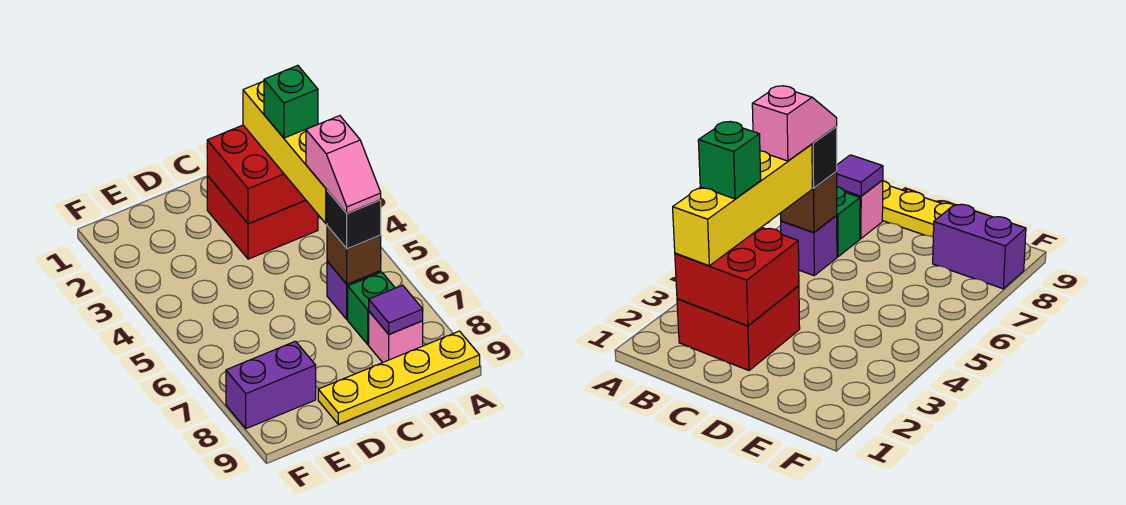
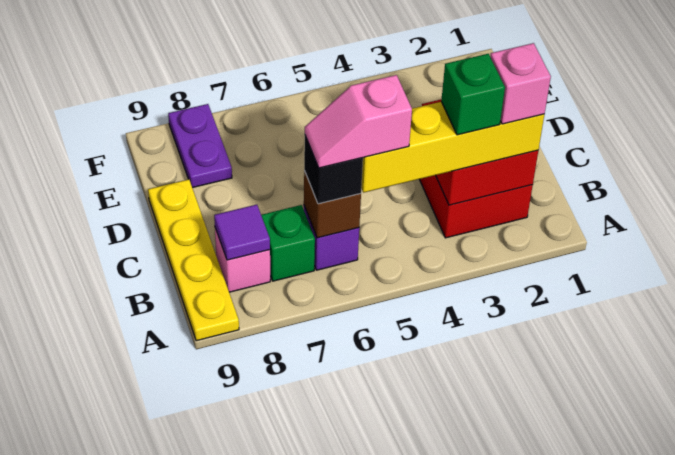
none -> pink brick B2 level 4
purple brick E8:F8 level 1 -> purple plate E8:F8 level 1

